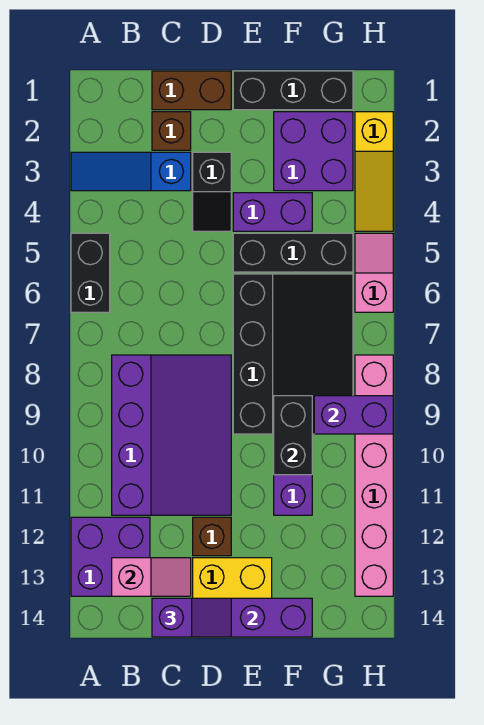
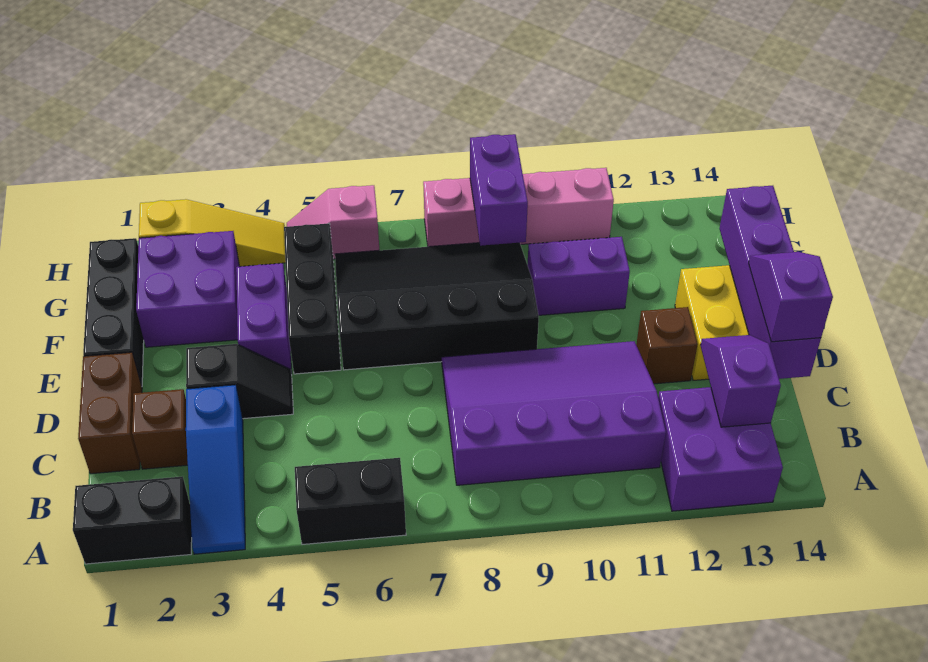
pink slope B13:C13 level 2 top B -> purple slope B13:C13 level 2 top B
black brick F9:F10 level 2 -> black brick A1:A2 level 1
pink brick H8:H13 level 1 -> pink brick H8:H11 level 1

